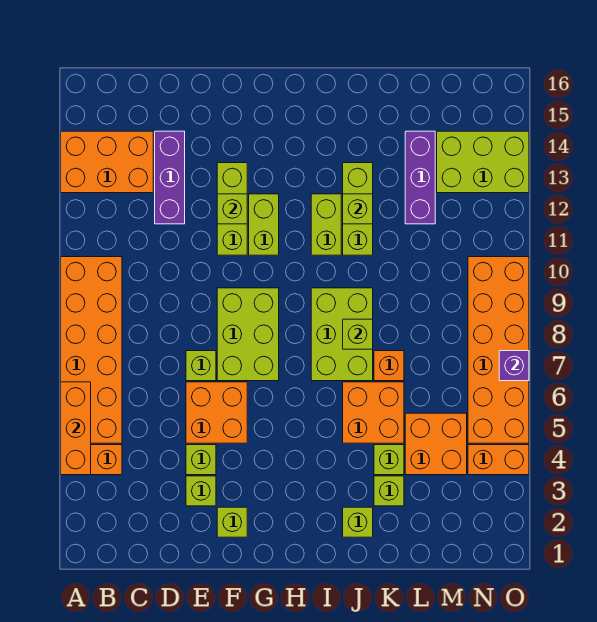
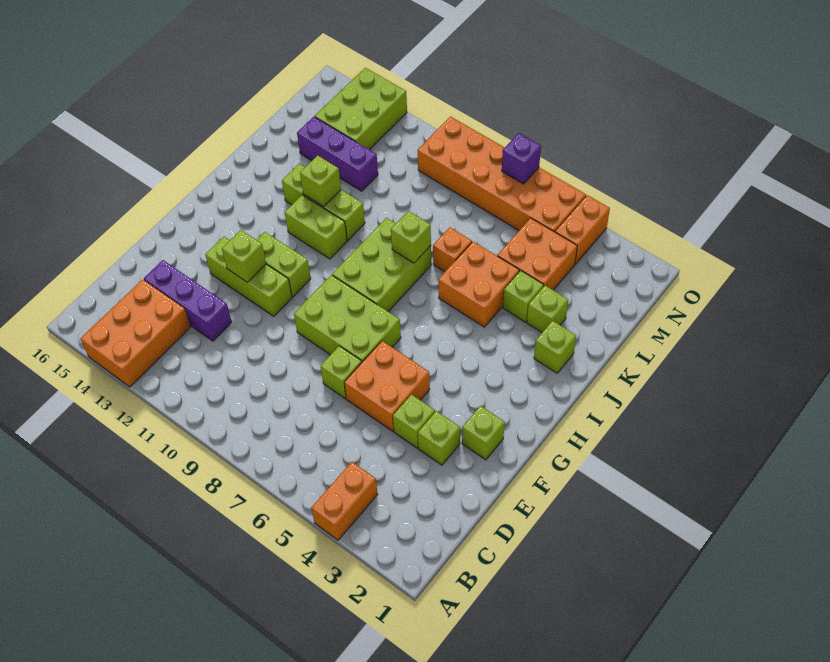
orange brick A4:A6 level 2 -> none
orange brick A5:B10 level 1 -> none
lime brick I7:J9 level 1 -> lime brick H8:J9 level 1

